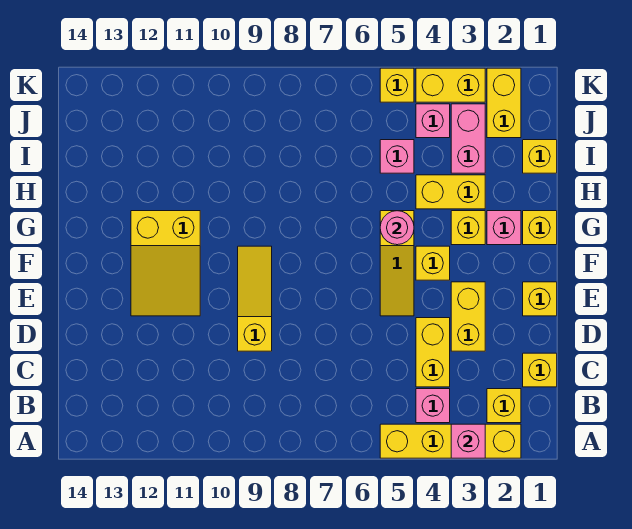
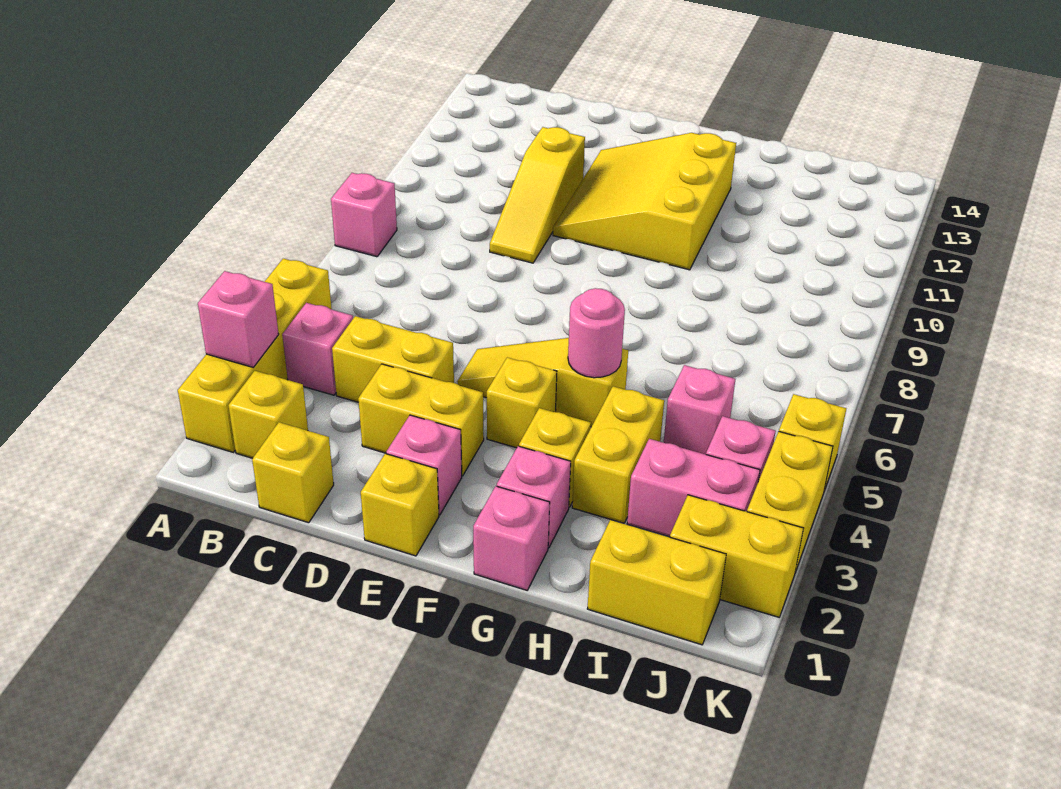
none -> pink brick A8 level 1
yellow slope D9:F9 level 1 top D -> yellow slope D9:D11 level 1 top 11
none -> pink brick E2 level 1
yellow slope E11:G12 level 1 top G -> yellow slope E10:G12 level 1 top G
yellow brick G1 level 1 -> pink brick G1 level 1
yellow brick I1 level 1 -> yellow brick I1:J1 level 1

